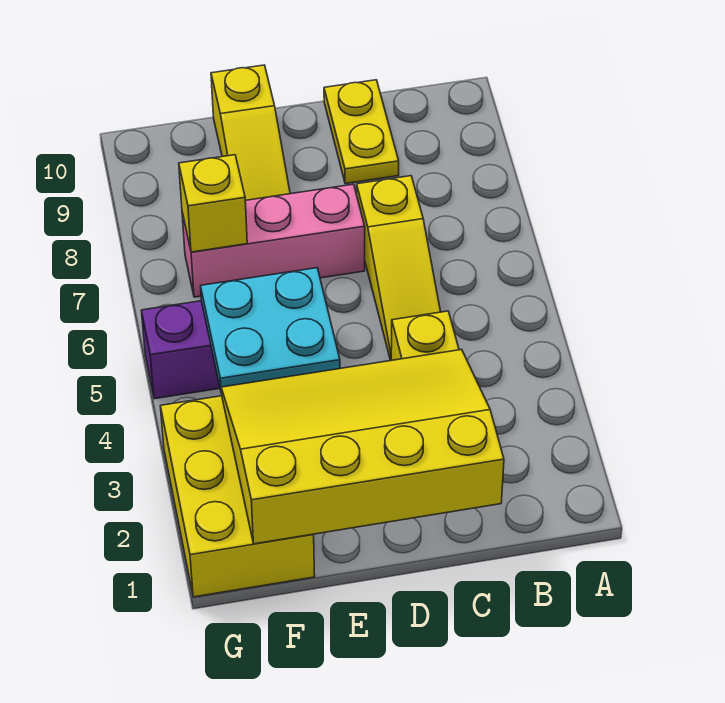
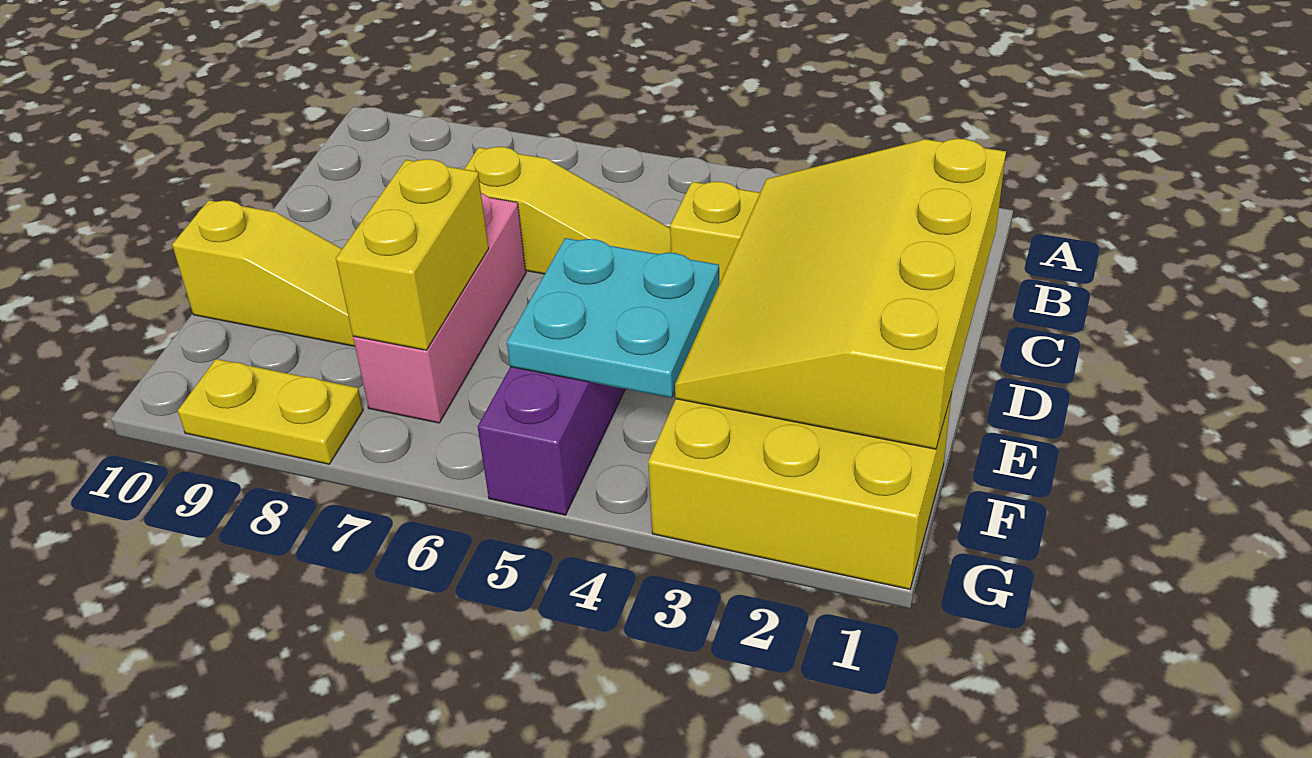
yellow plate C9:C10 level 1 -> yellow plate G8:G9 level 1
yellow brick F7 level 2 -> yellow brick E7:F7 level 2

